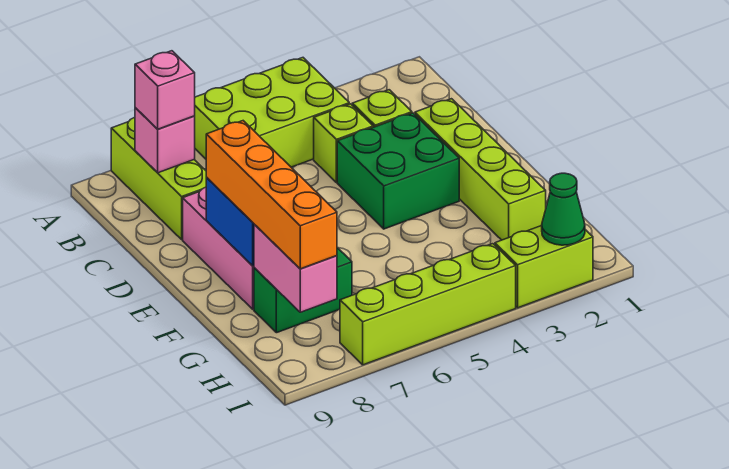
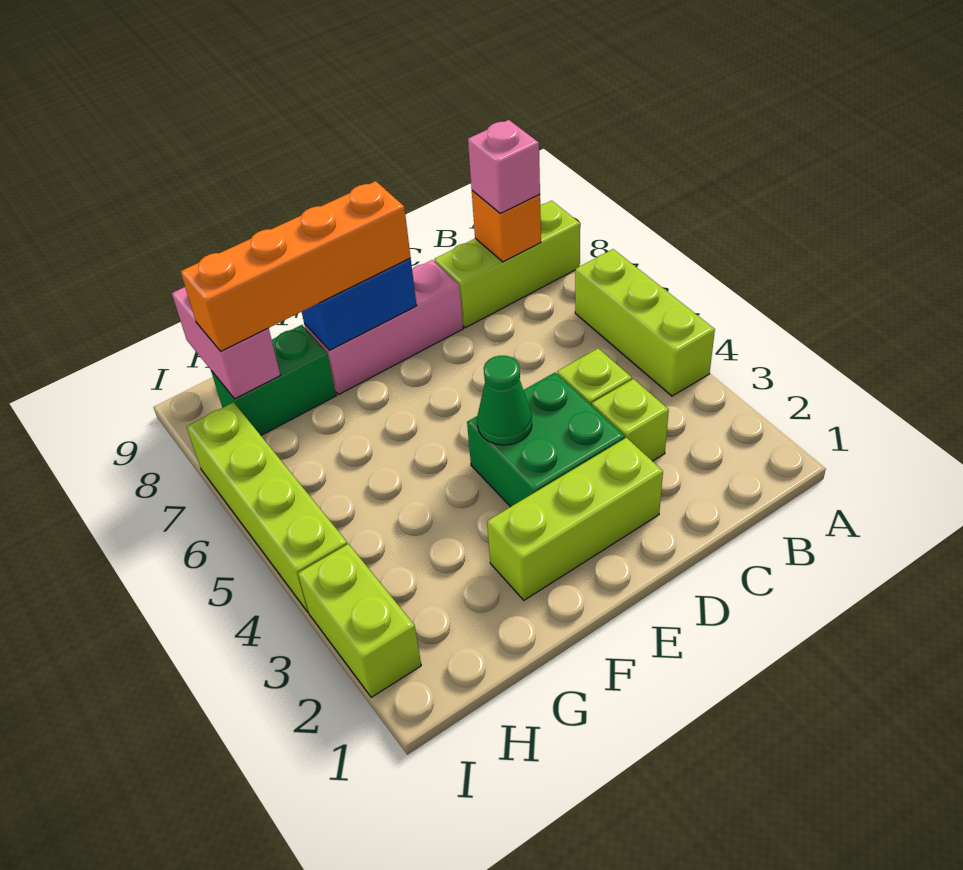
lime brick A4:B6 level 1 -> lime brick A4:A6 level 1
pink brick B8 level 2 -> orange brick B8 level 2
lime brick D2:G2 level 1 -> lime brick D2:F2 level 1
green brick G7:G8 level 1 -> green brick G8:H8 level 1
pink brick G8:H8 level 2 -> pink brick H8:H9 level 2
green cone I2 level 2 -> green cone E4 level 2

